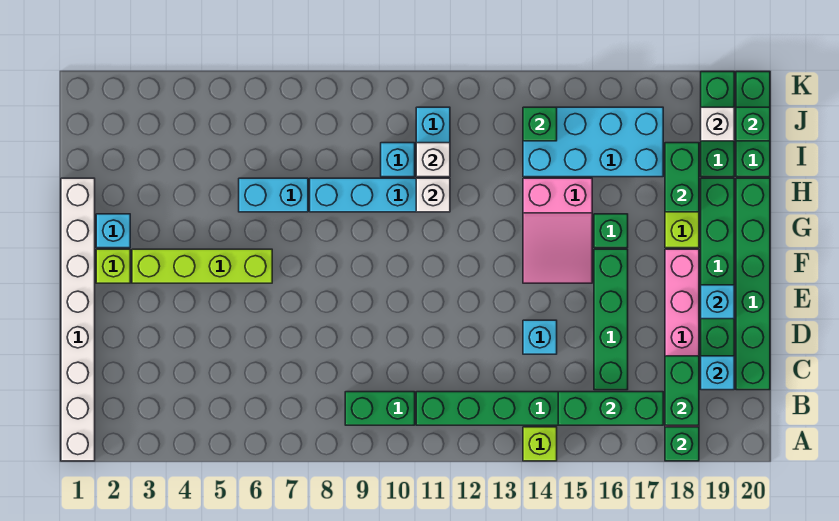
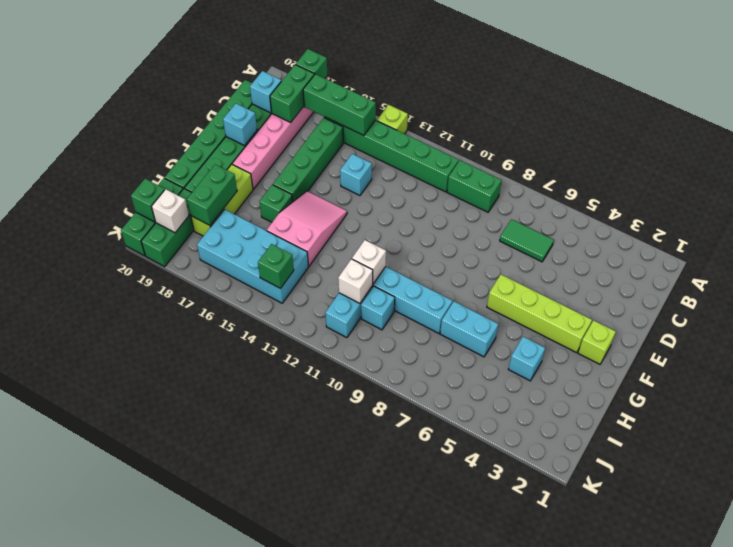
white brick A1:H1 level 1 -> none
none -> green tile C6:C7 level 1
cyan brick G2 level 1 -> cyan brick H4 level 1

